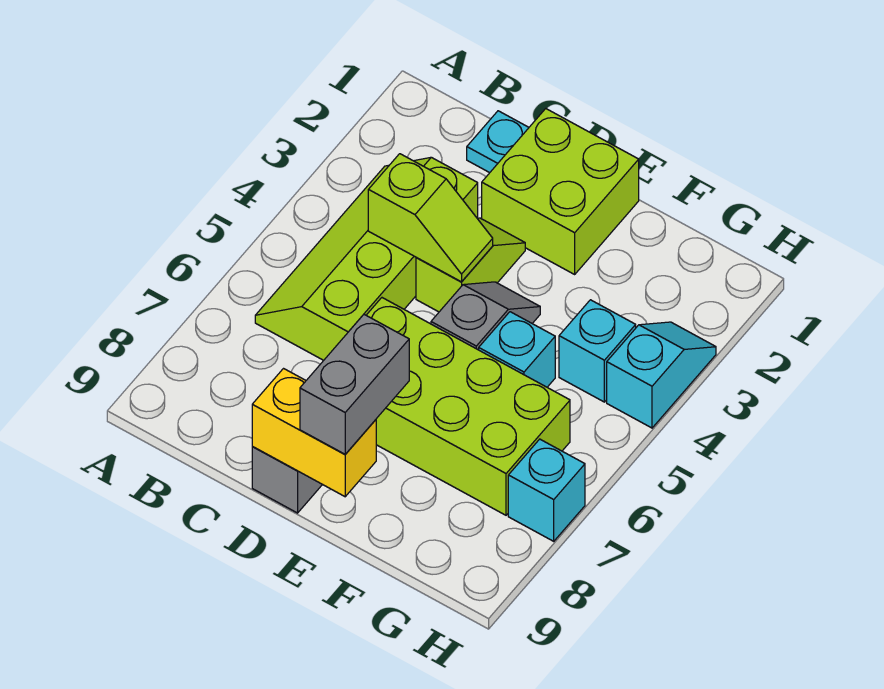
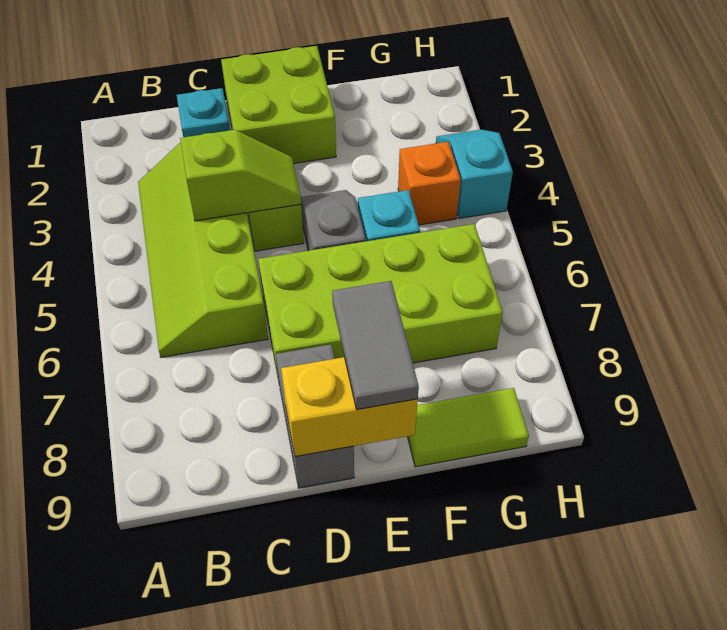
grey brick E8:E9 level 3 -> grey tile E8:E9 level 3
none -> lime tile F9:G9 level 1
cyan brick G4 level 1 -> orange brick G4 level 1
cyan brick H7 level 1 -> none

